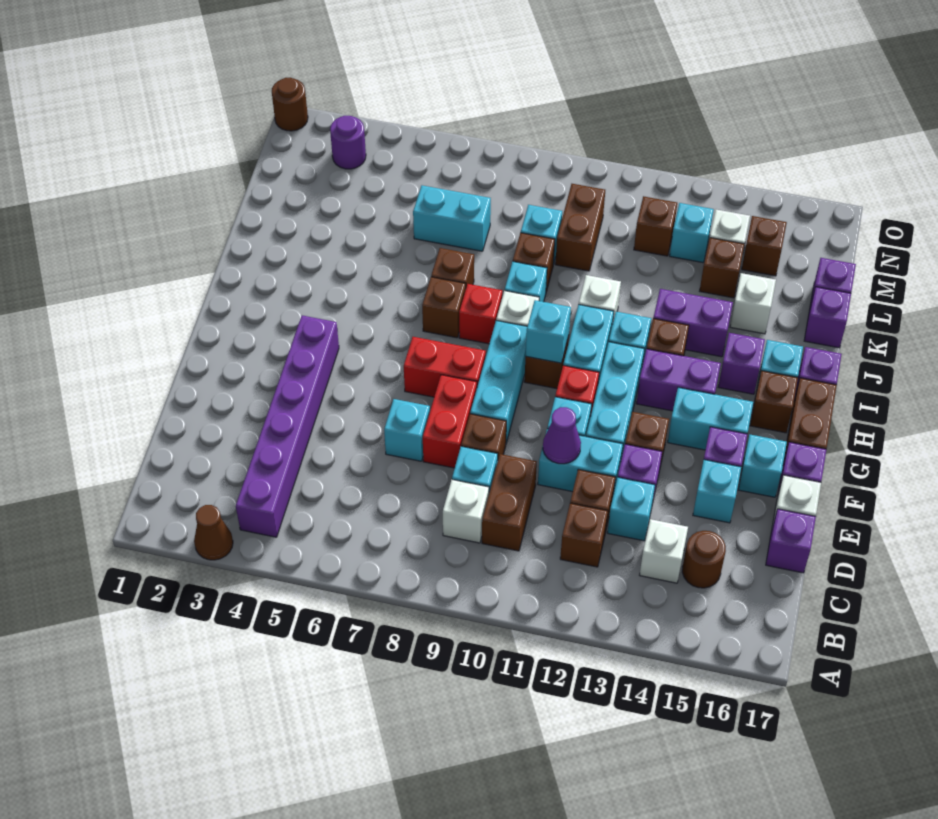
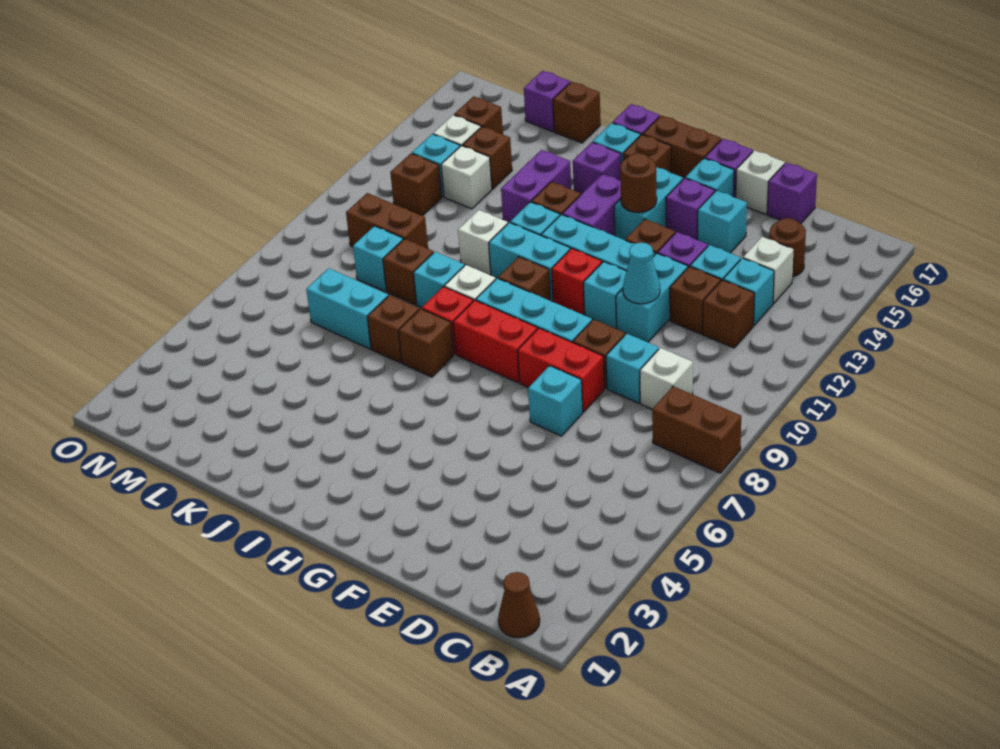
brown cone A3 level 1 -> brown cone B1 level 1
purple brick B4:G4 level 1 -> none
brown brick C10:D10 level 1 -> brown brick A8:B8 level 1
purple cone E11 level 2 -> cyan cone E11 level 2
red brick G7:G8 level 1 -> red brick G8:H8 level 1
cyan brick H10 level 2 -> cyan brick C13 level 1
white brick K15 level 1 -> white brick L13 level 1
purple brick K17 level 1 -> brown brick K17 level 1
cyan brick L6:L7 level 1 -> cyan brick K7:L7 level 1
purple round brick N3 level 1 -> none
brown round brick O1 level 1 -> brown round brick G14 level 2

